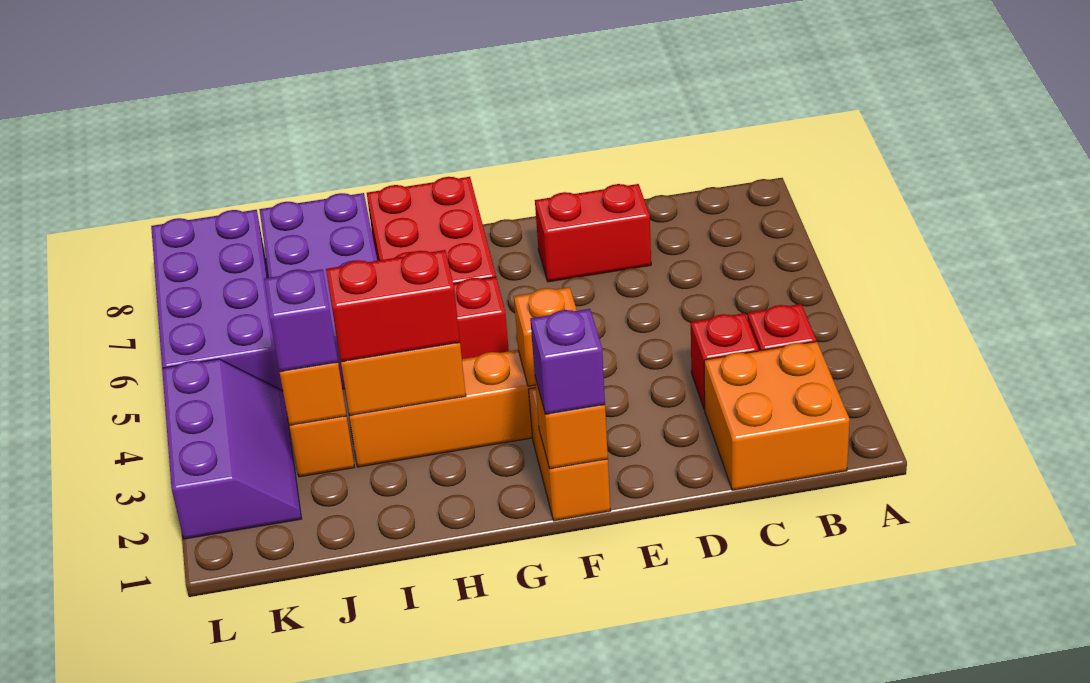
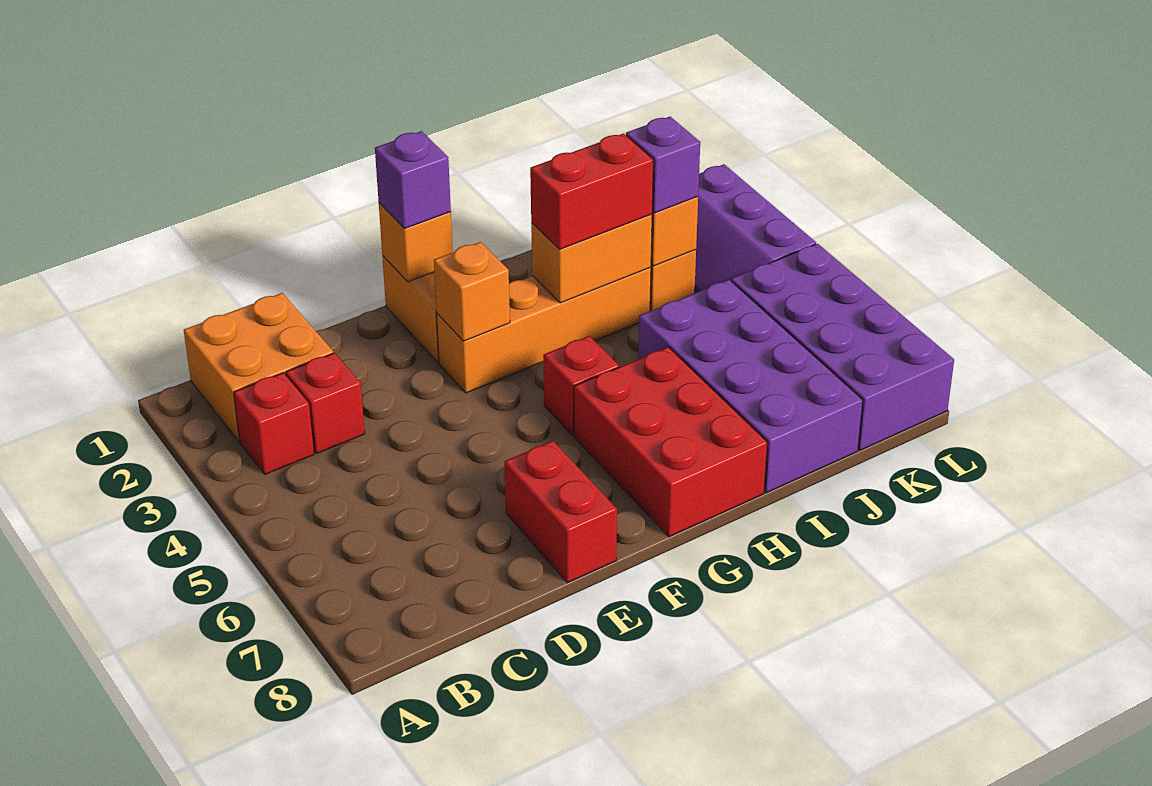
red brick D7:E7 level 1 -> red brick E7:E8 level 1

